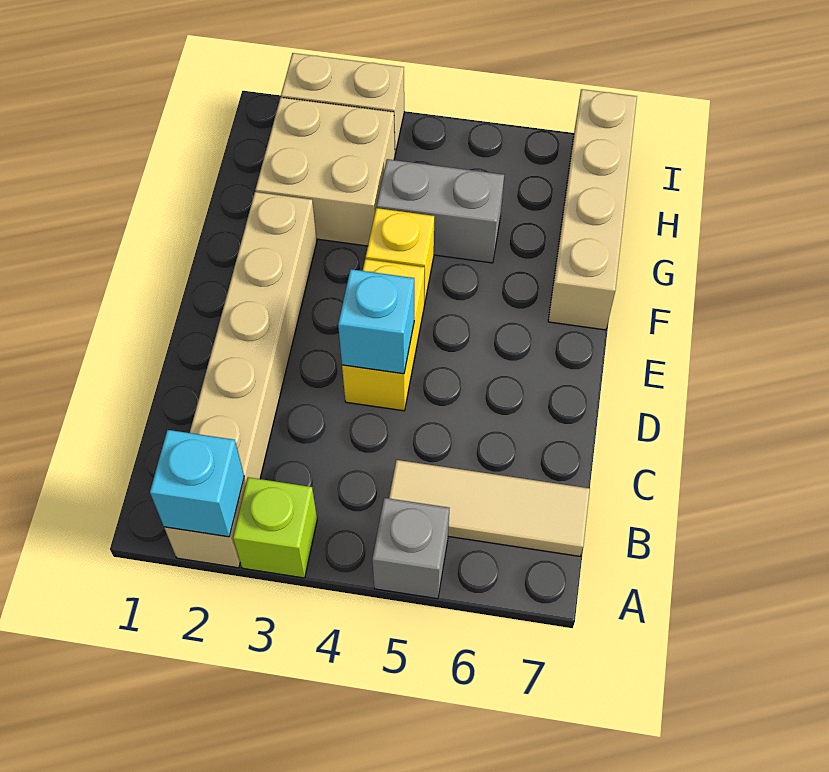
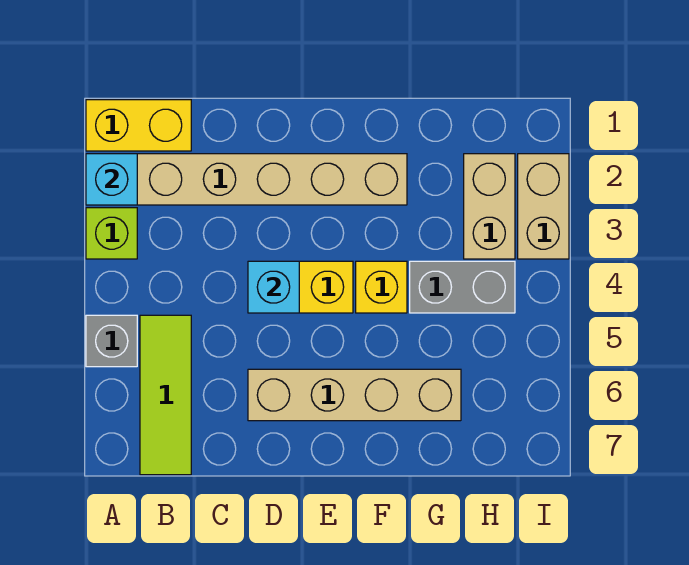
none -> yellow brick A1:B1 level 1
tan tile B5:B7 level 1 -> lime tile B5:B7 level 1
tan brick F7:I7 level 1 -> tan brick D6:G6 level 1
tan brick G2:H3 level 1 -> tan brick H2:H3 level 1
grey brick G4:G5 level 1 -> grey brick G4:H4 level 1

